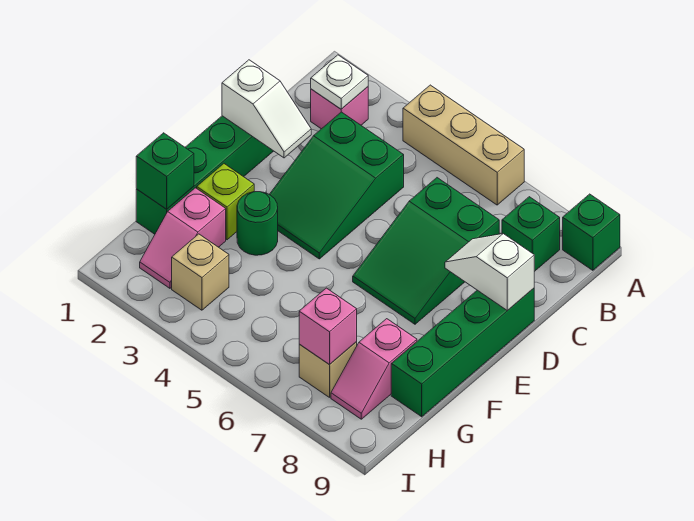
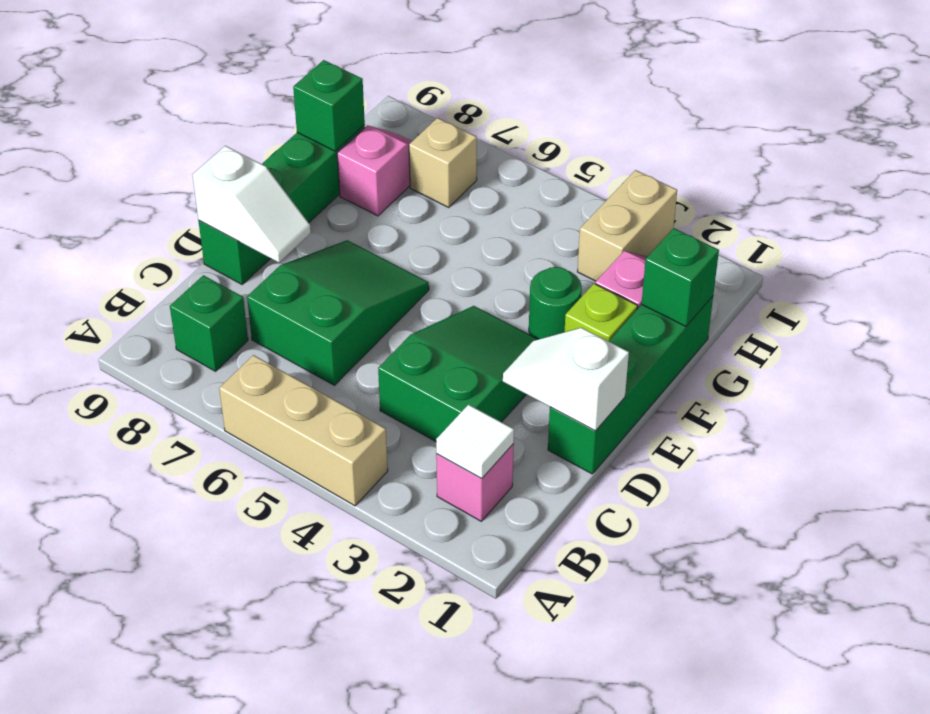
green brick A9 level 1 -> green brick G9 level 2
white plate B2 level 2 -> white tile B2 level 2
tan brick H3 level 1 -> tan brick H3:I3 level 1
pink brick H7 level 2 -> none

